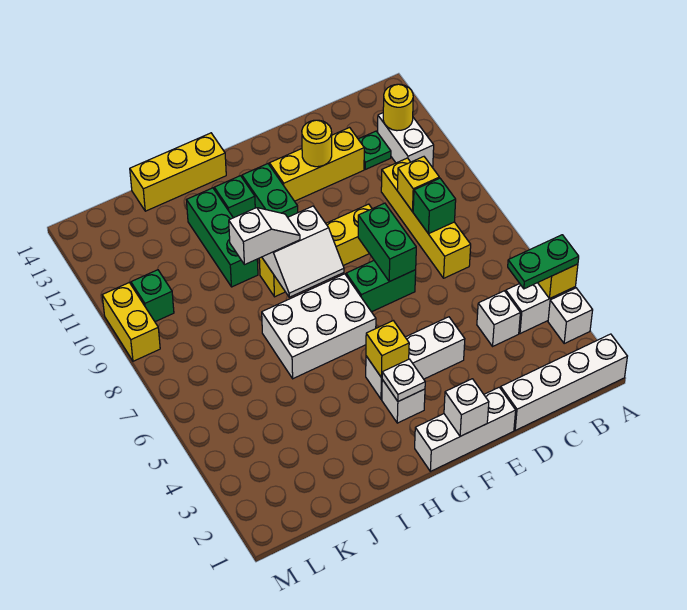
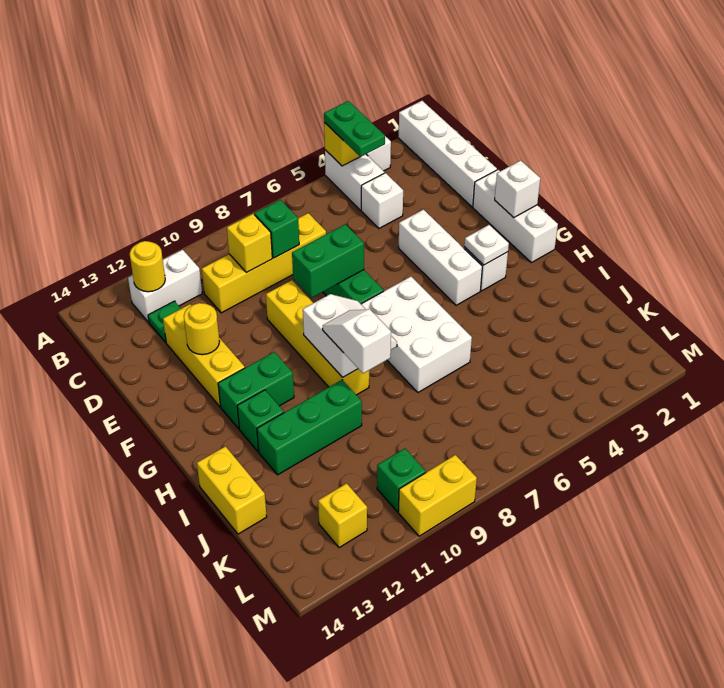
yellow brick G4 level 2 -> yellow brick L12 level 1
yellow brick H14:J14 level 1 -> yellow brick I14:J14 level 1

